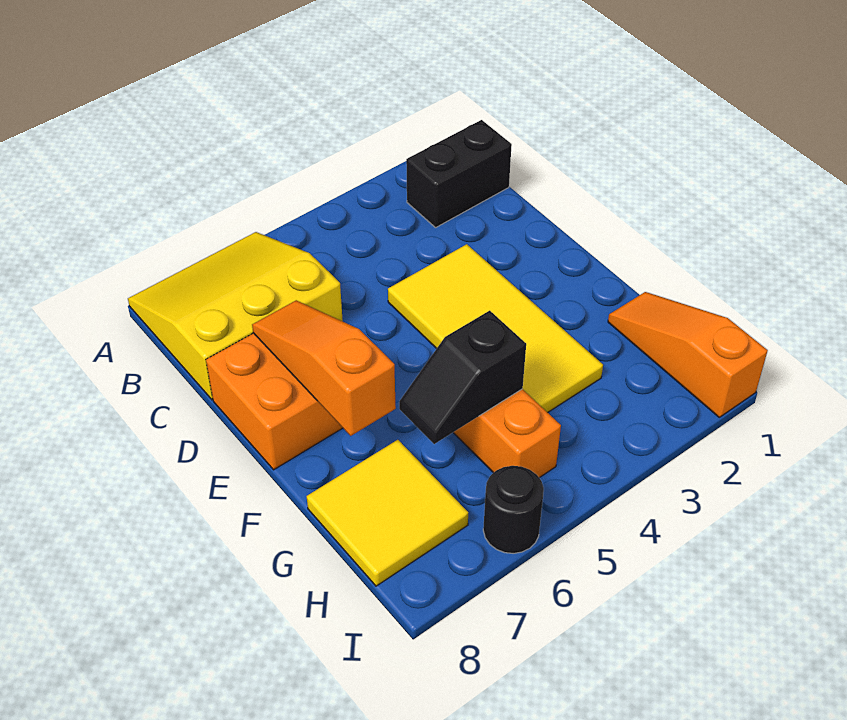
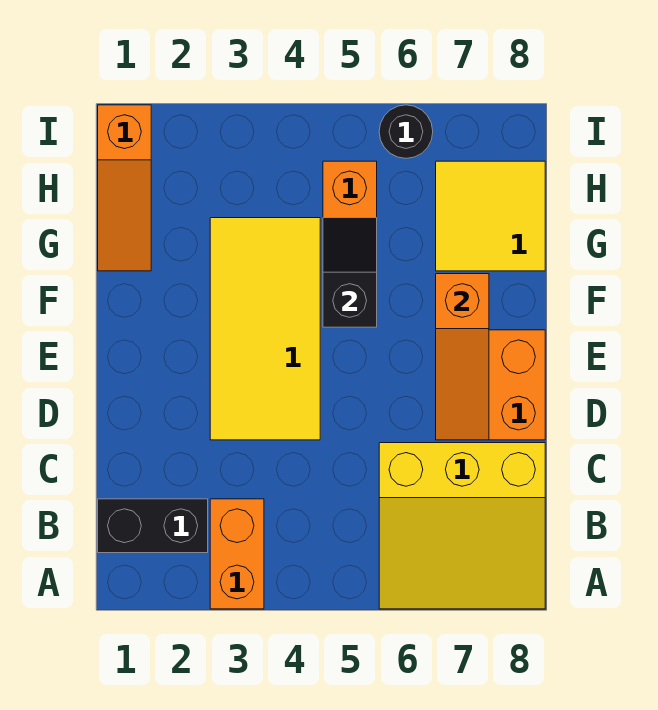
none -> orange brick A3:B3 level 1
black slope G5:G6 level 2 top 5 -> black slope F5:G5 level 2 top F

